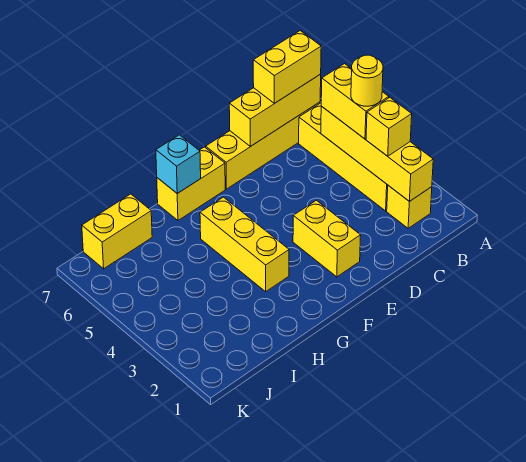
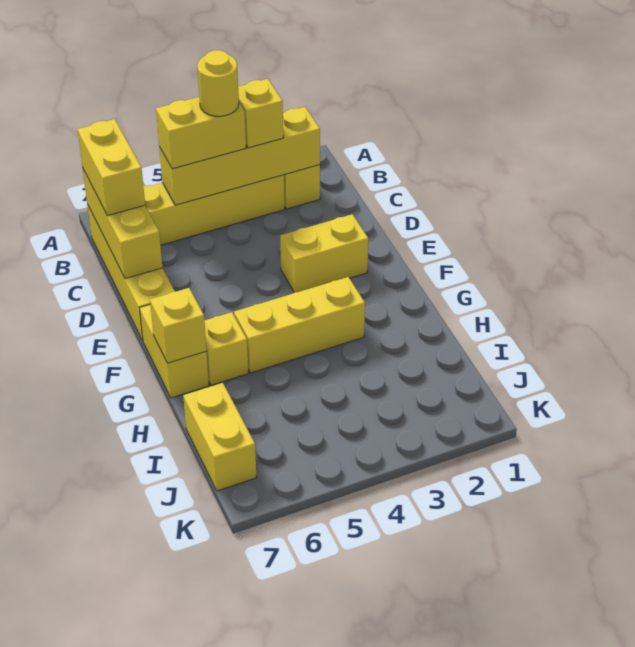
none -> yellow brick G6 level 1
cyan brick G7 level 2 -> yellow brick G7 level 2

